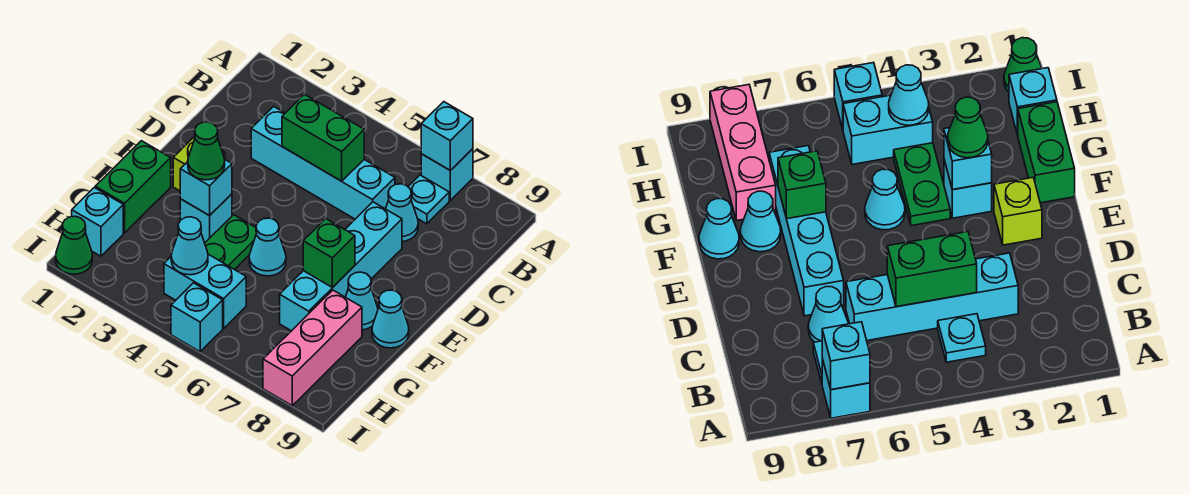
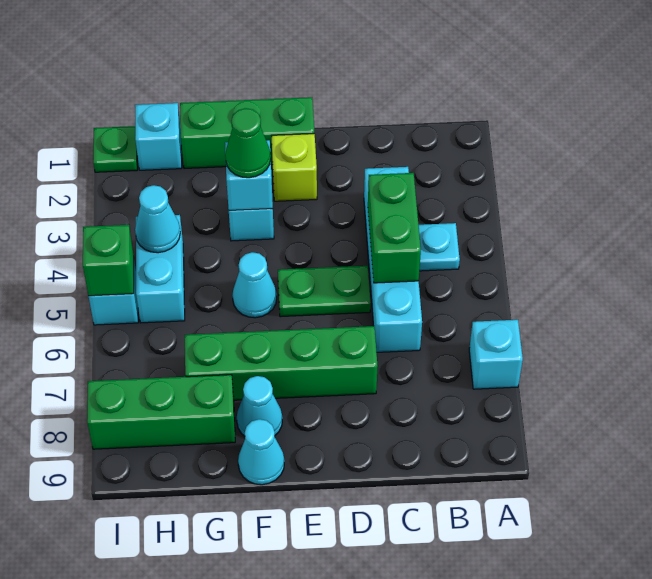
cyan brick A7 level 2 -> none
cyan plate B7 level 1 -> none
cyan cone C7 level 1 -> none
cyan brick D7:G7 level 1 -> green brick D7:G7 level 1
green brick F1:G1 level 1 -> green brick E1:G1 level 1
green plate F4:G4 level 1 -> green plate D5:E5 level 1
green brick F7 level 2 -> green brick I5 level 2
pink brick G8:I8 level 1 -> green brick G8:I8 level 1
green cone I1 level 1 -> green plate I1 level 1

